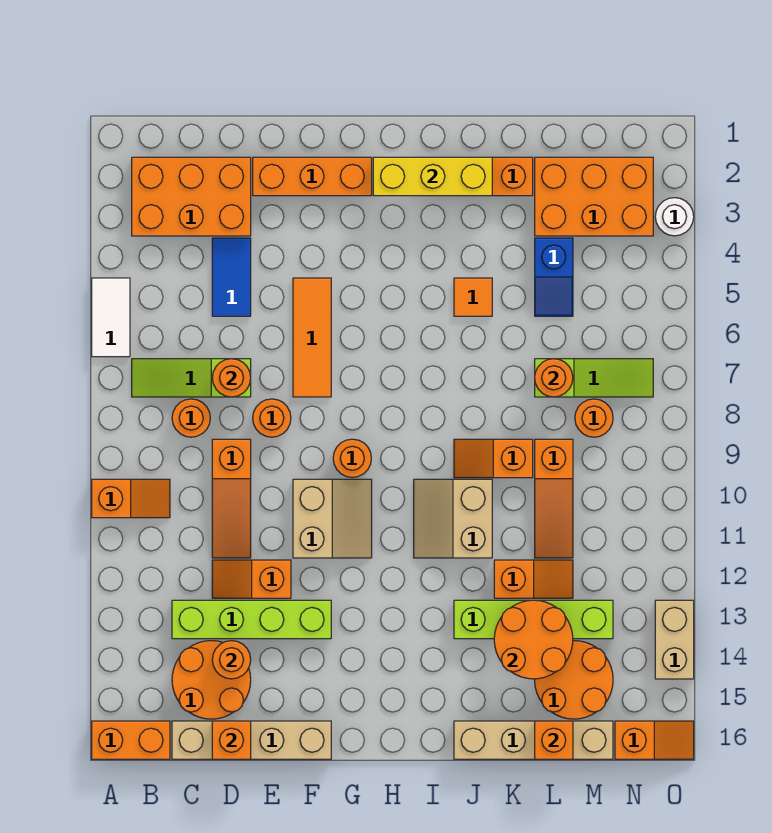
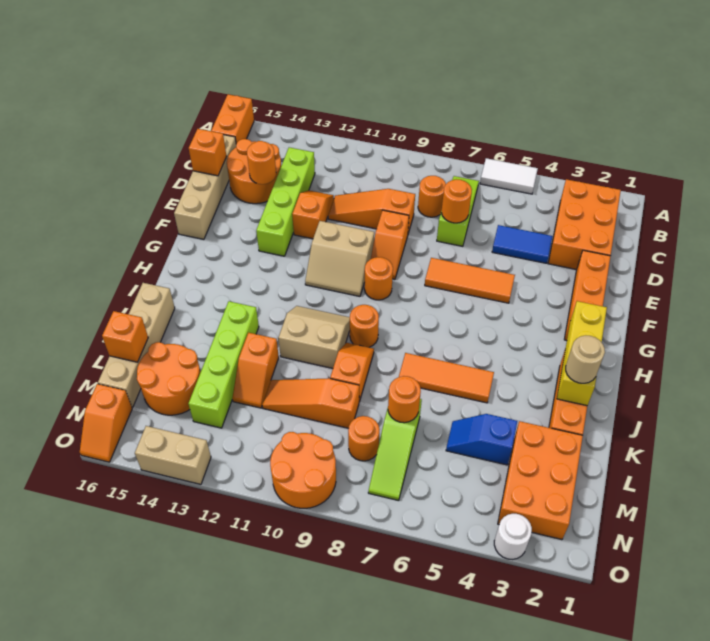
orange slope A10:B10 level 1 top A -> orange slope E9:F9 level 1 top E
orange round brick E8 level 1 -> orange round brick I9 level 1
none -> tan round brick J2 level 3
orange tile J5 level 1 -> orange tile J5:J7 level 1
orange round brick K13:L14 level 2 -> orange round brick N9:O10 level 1

